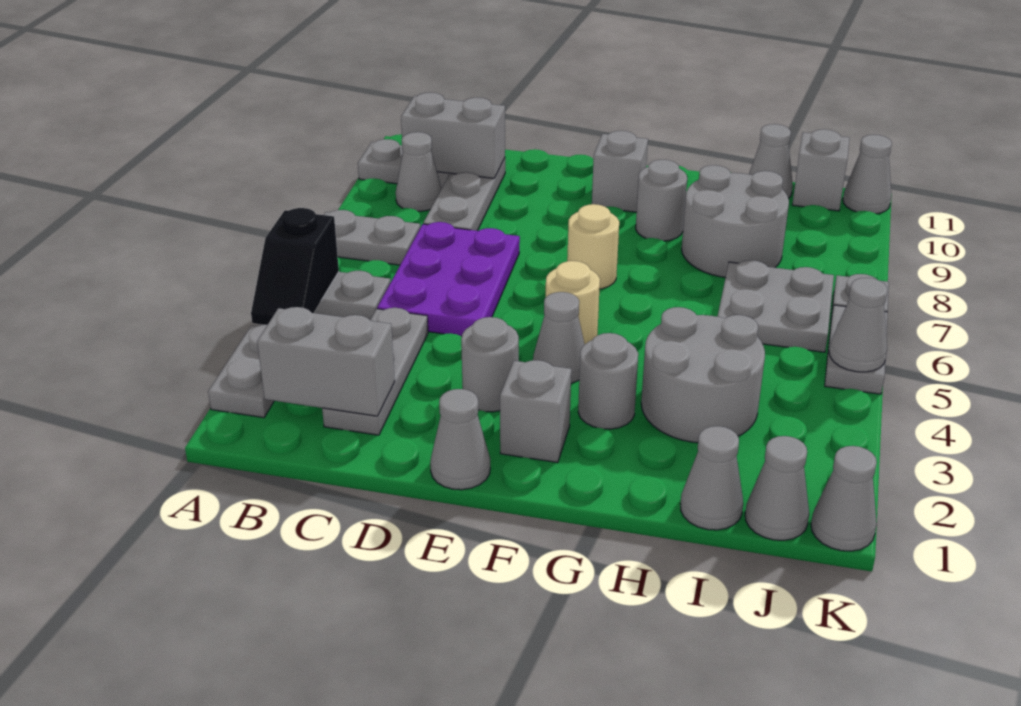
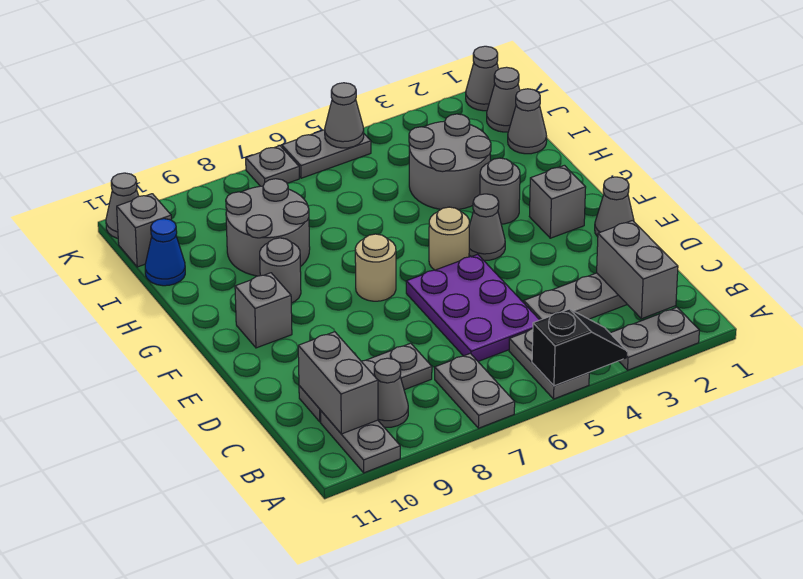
purple plate C5:D7 level 1 -> purple plate C5:E6 level 1
grey round brick E3 level 1 -> none
grey plate I6:J7 level 1 -> none
grey cone I11 level 1 -> blue cone I11 level 1

